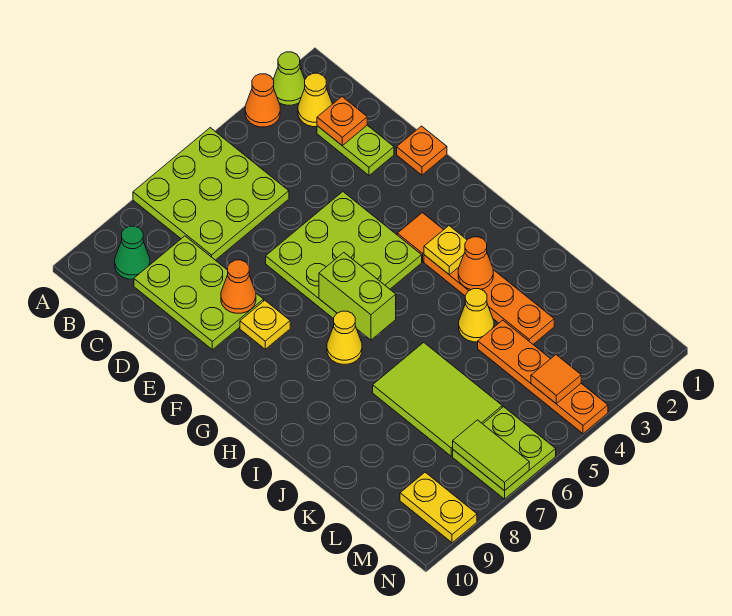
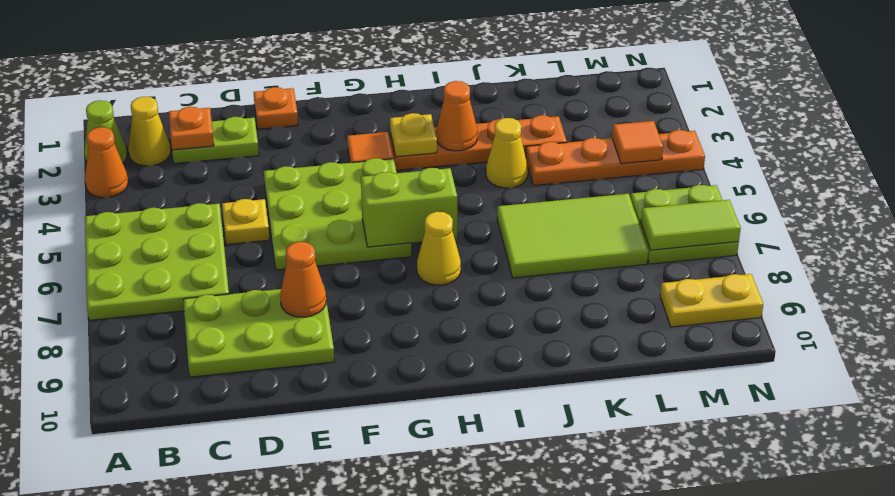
green cone B9 level 1 -> none
yellow plate F8 level 1 -> yellow plate D5 level 1

